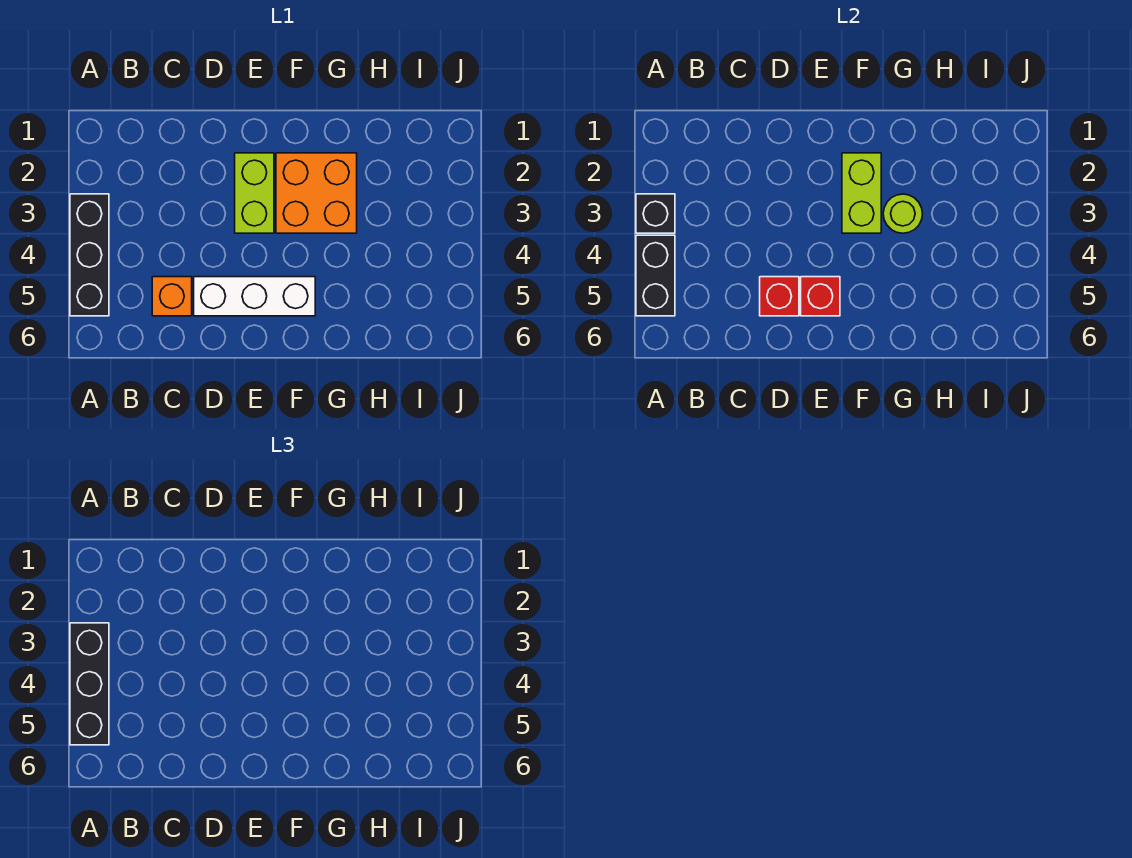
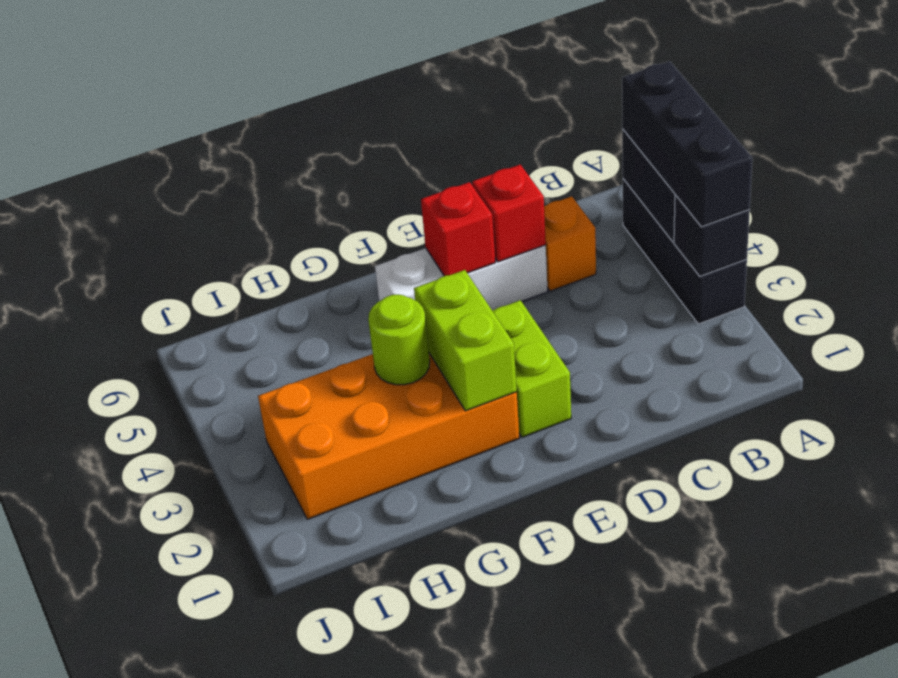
orange brick F2:G3 level 1 -> orange brick F2:I3 level 1

